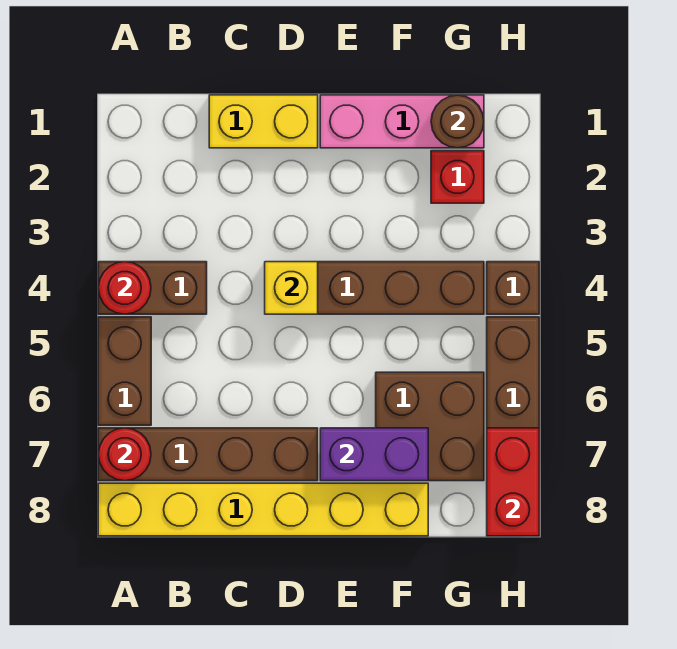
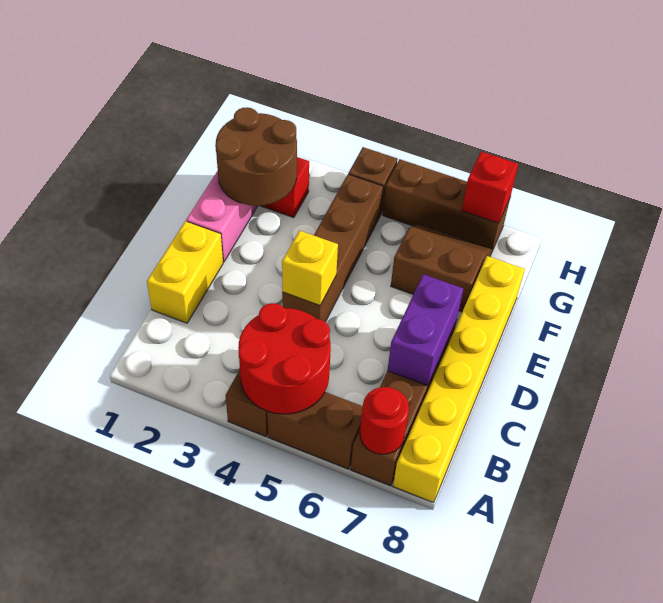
red round brick A4 level 2 -> red round brick A4:B5 level 2
purple brick E7:F7 level 2 -> purple brick C7:D7 level 2
brown brick F6:G7 level 1 -> brown slope F6:G7 level 1 top F
brown round brick G1 level 2 -> brown round brick F1:G2 level 2
red brick H7:H8 level 2 -> red brick H7 level 2

